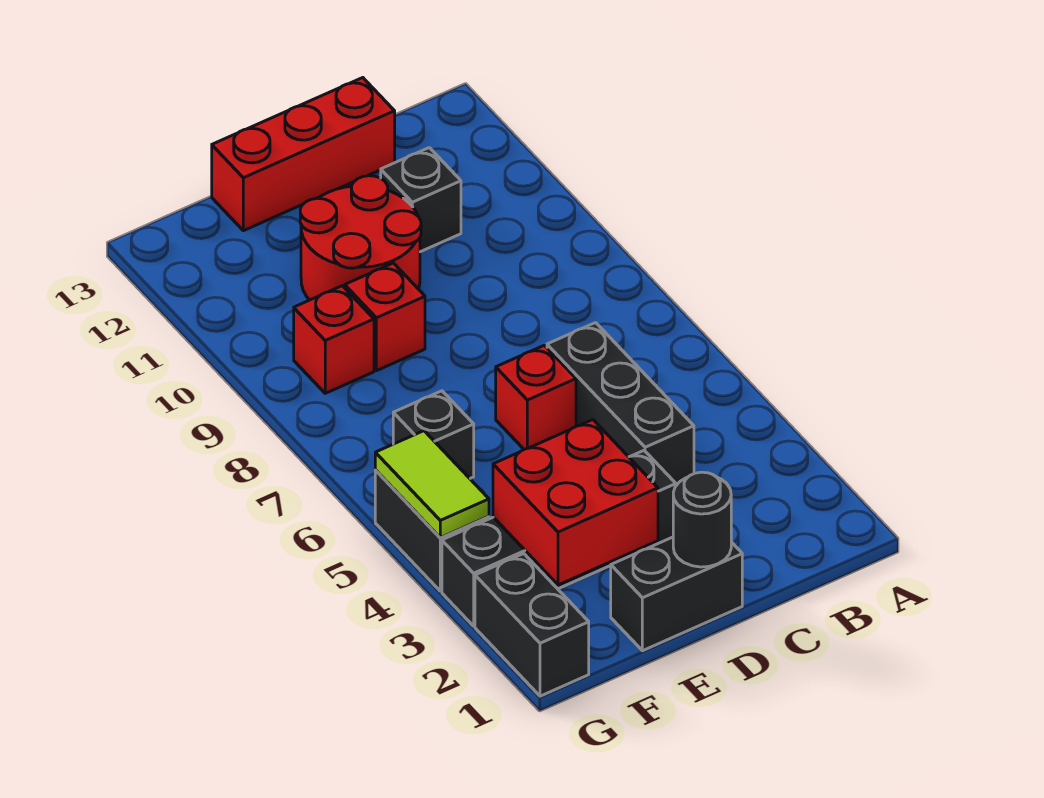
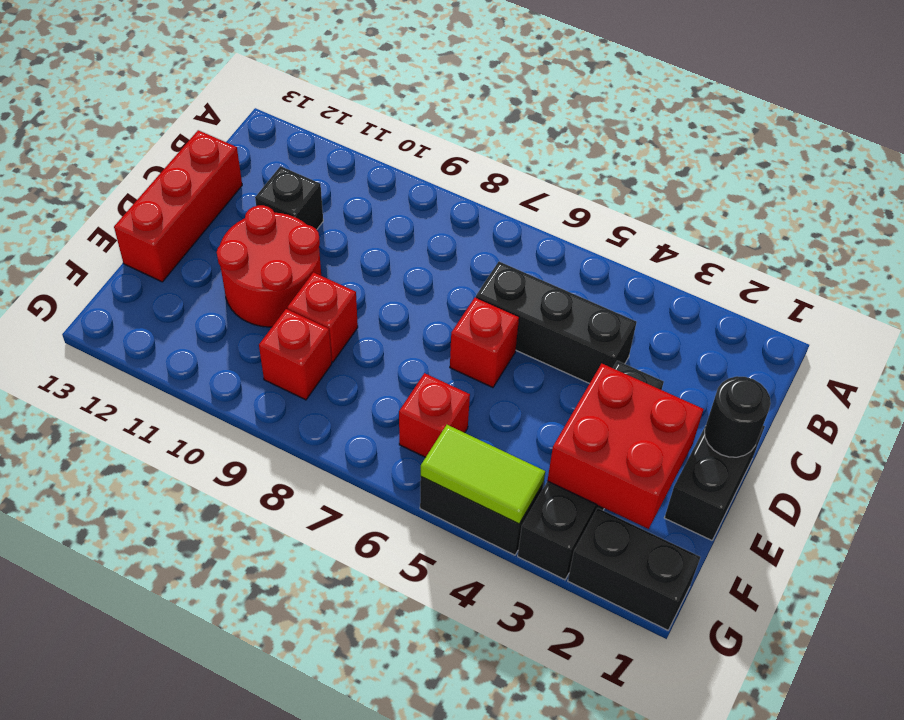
black brick F6 level 1 -> red brick F6 level 1

